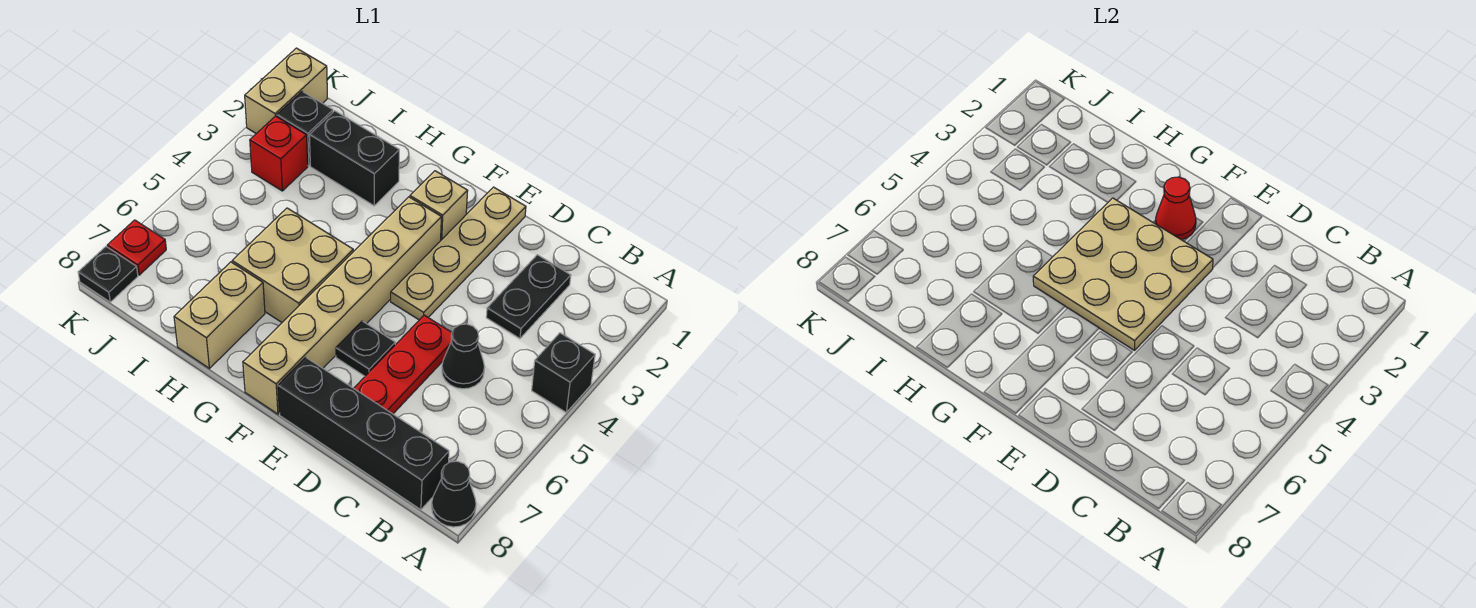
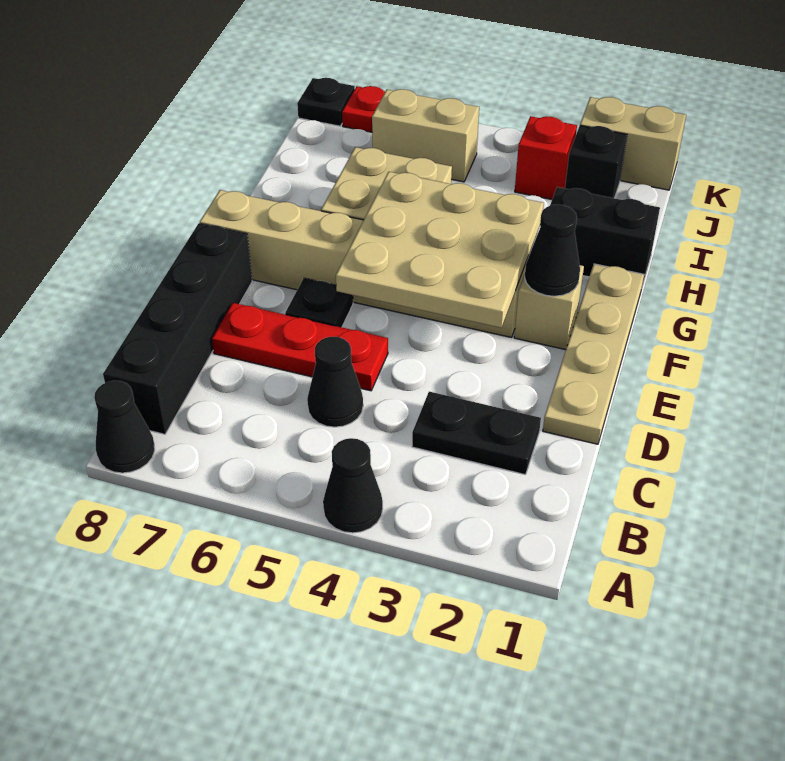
black brick A4 level 1 -> black cone A4 level 1
tan plate E1:E4 level 1 -> tan plate D1:G1 level 1
red cone F2 level 2 -> black cone F2 level 2
black brick H2:I2 level 1 -> black brick H1:H2 level 1
tan brick H7:H8 level 1 -> tan brick J5:J6 level 1

